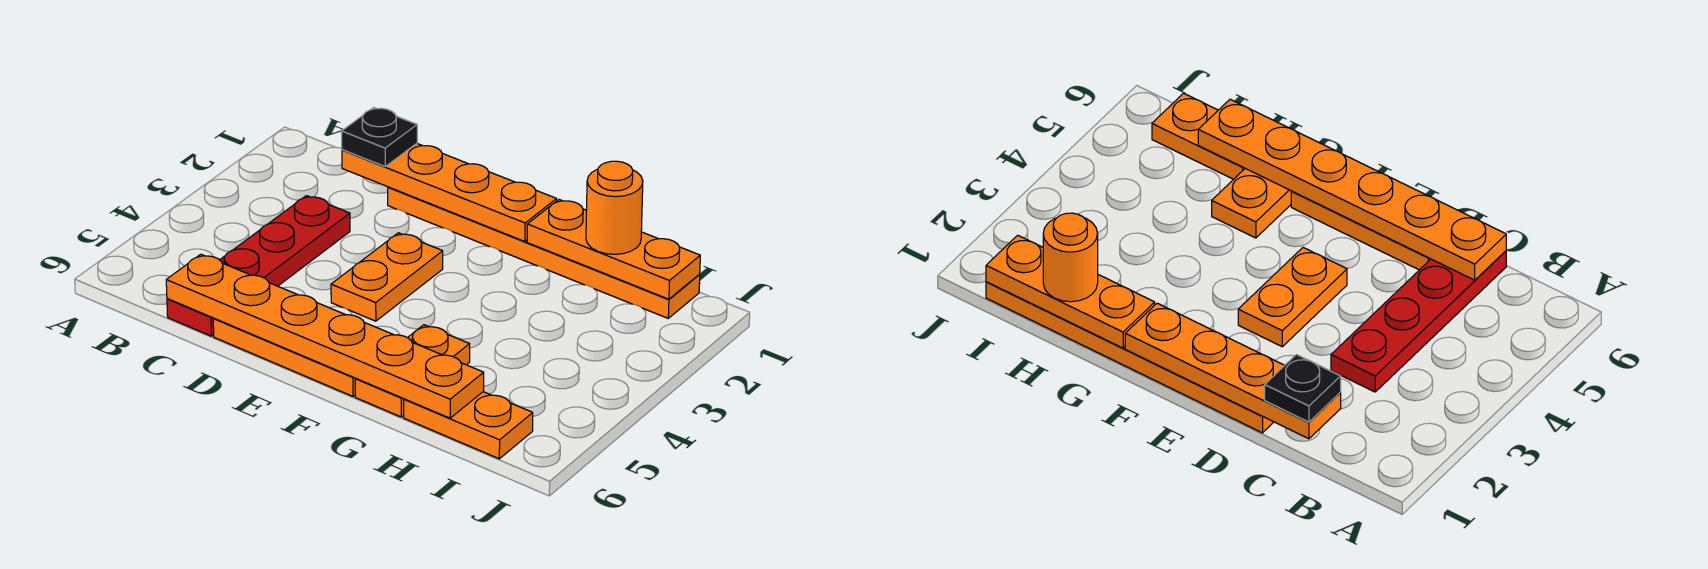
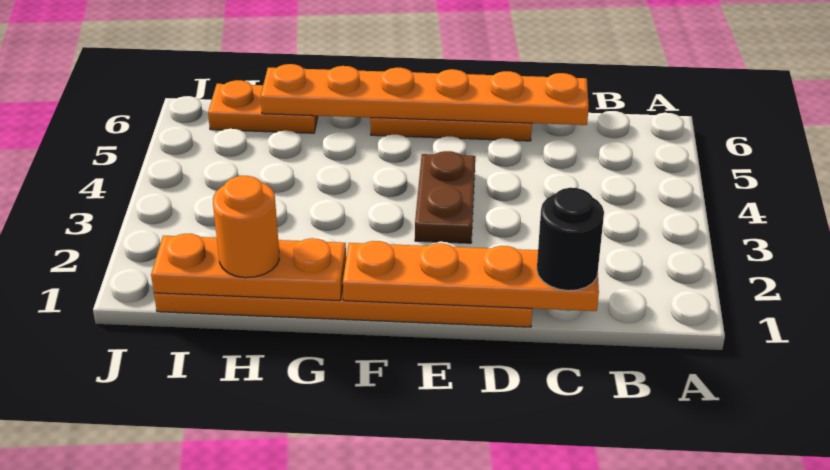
black plate C1 level 3 -> black round brick C1 level 3
red plate C3:C6 level 1 -> none
orange plate E3:E4 level 1 -> brown plate E3:E4 level 1
orange plate G5:G6 level 1 -> none

